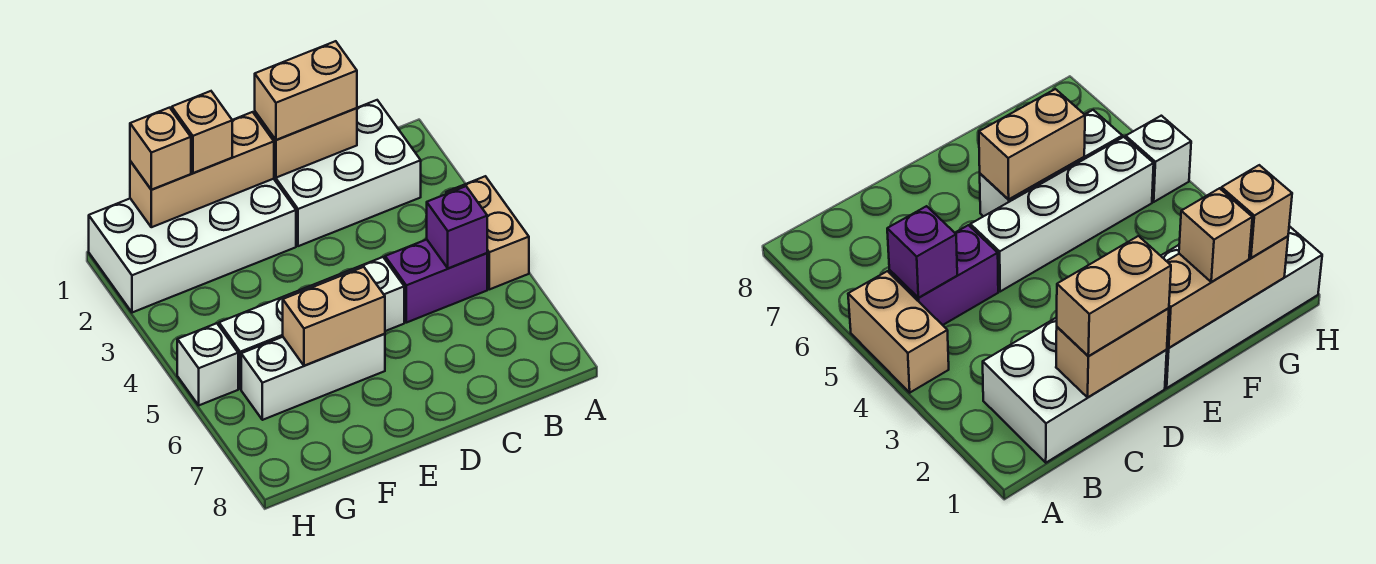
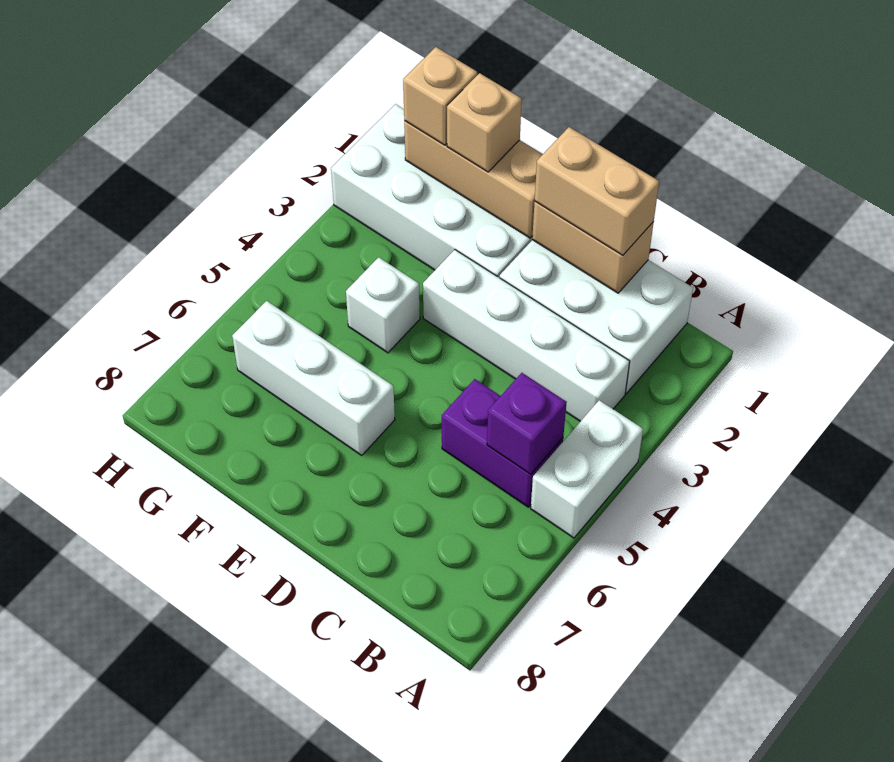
tan brick A4:A5 level 1 -> white brick A4:A5 level 1
white brick D5:G5 level 1 -> white brick B3:E3 level 1
tan brick E6:F6 level 2 -> none
white brick H5 level 1 -> white brick F4 level 1

